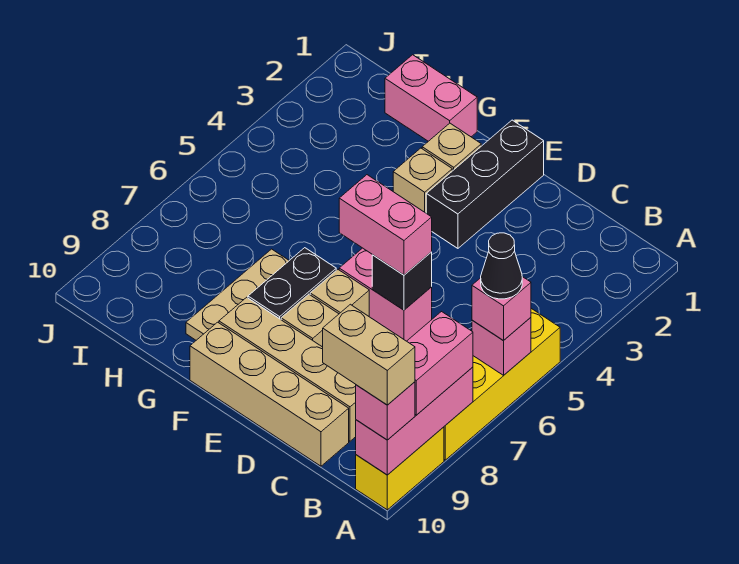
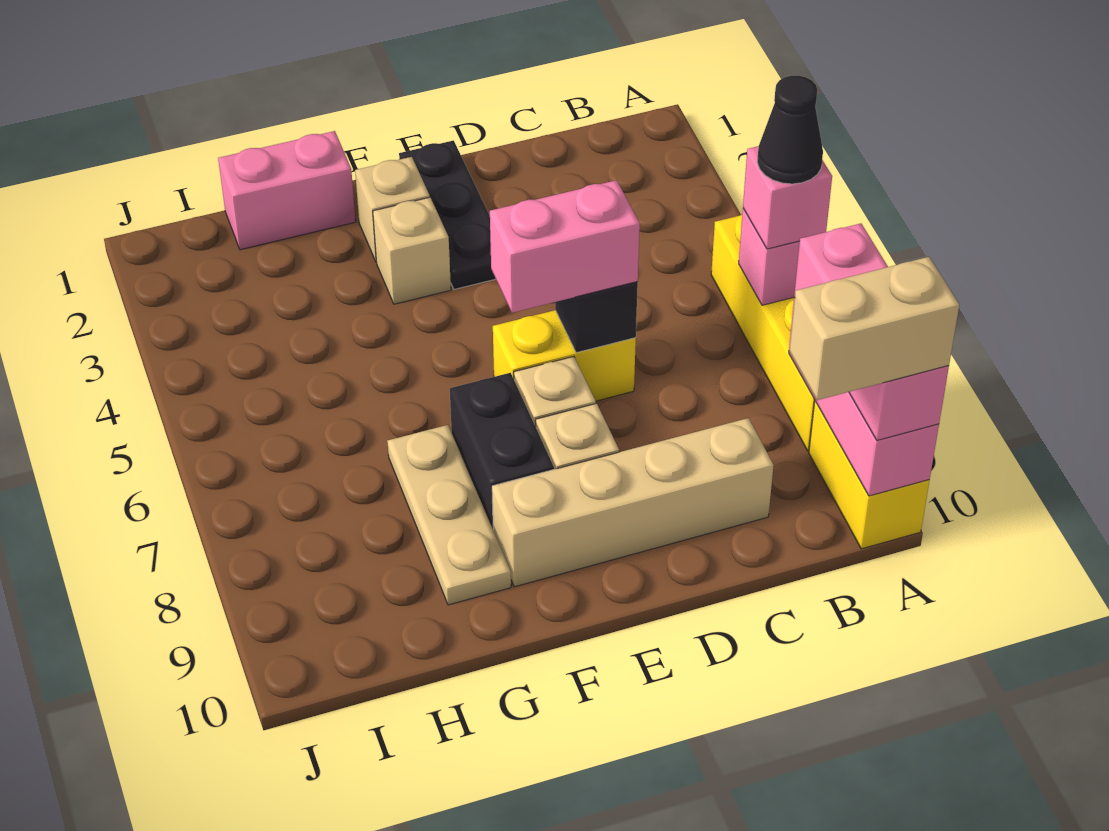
tan brick C10:F10 level 1 -> none
pink brick D6:E6 level 1 -> yellow brick D6:E6 level 1
black brick E1:E3 level 1 -> black plate E1:E3 level 1

